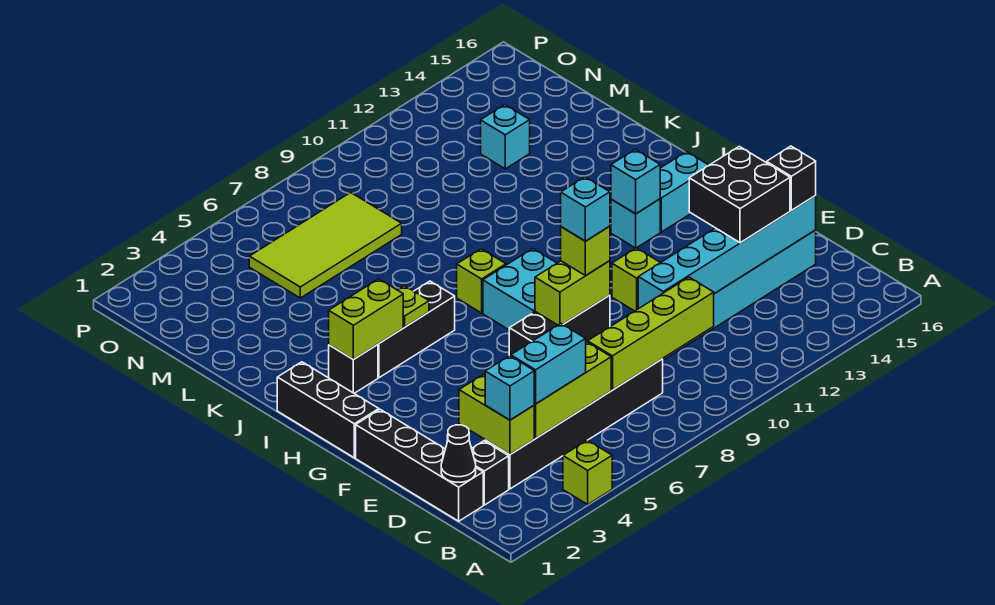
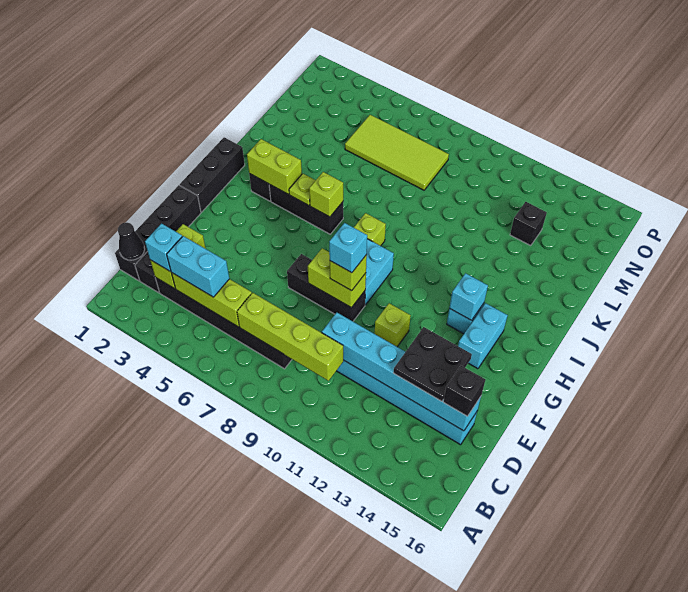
lime brick A4 level 1 -> lime brick I6 level 2
black brick D13:E14 level 3 -> black plate D13:E14 level 3
cyan brick H14:H15 level 1 -> cyan brick G14:H14 level 1
cyan brick M13 level 1 -> black brick M13 level 1

